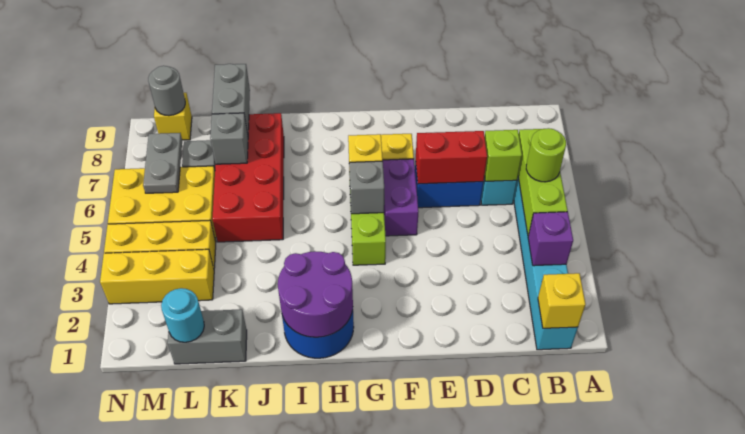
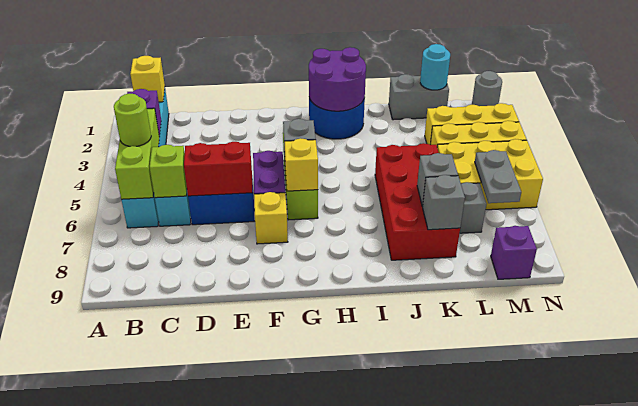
grey brick K8:K9 level 2 -> grey brick K8 level 2
yellow brick M9 level 1 -> purple brick M9 level 1
grey round brick M9 level 2 -> grey round brick N1 level 1

